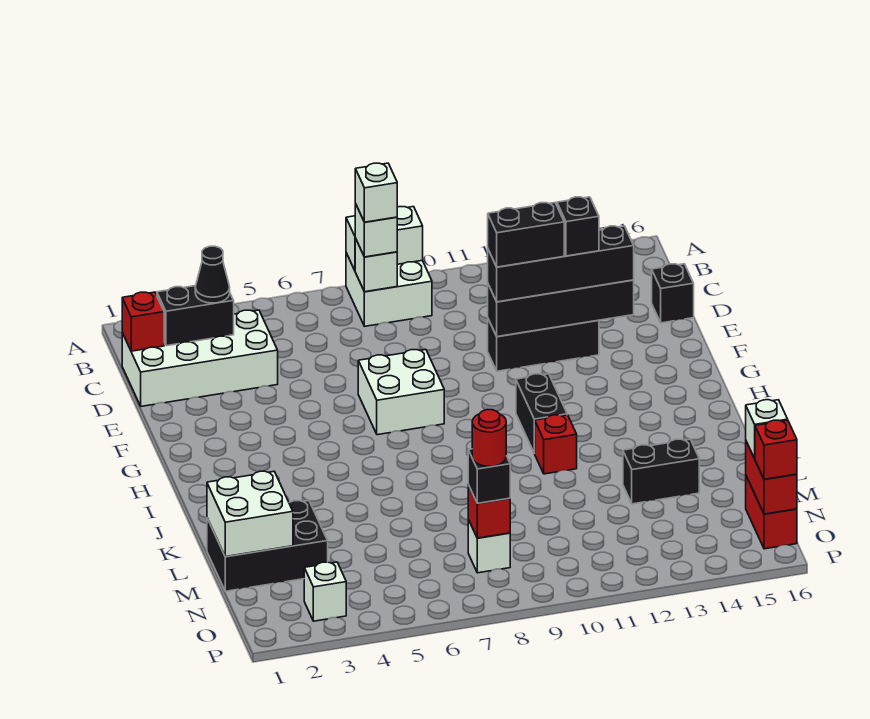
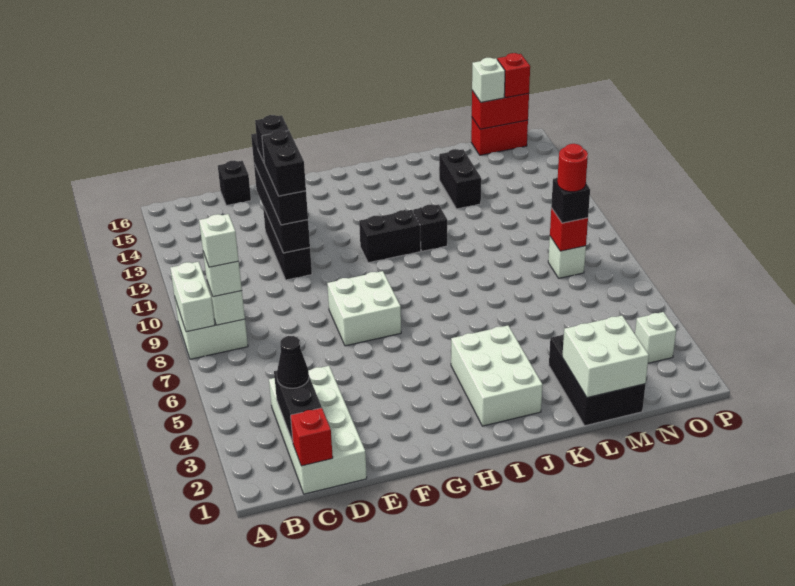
none -> white brick I2:J4 level 1
red brick J11 level 1 -> black brick J11 level 1

